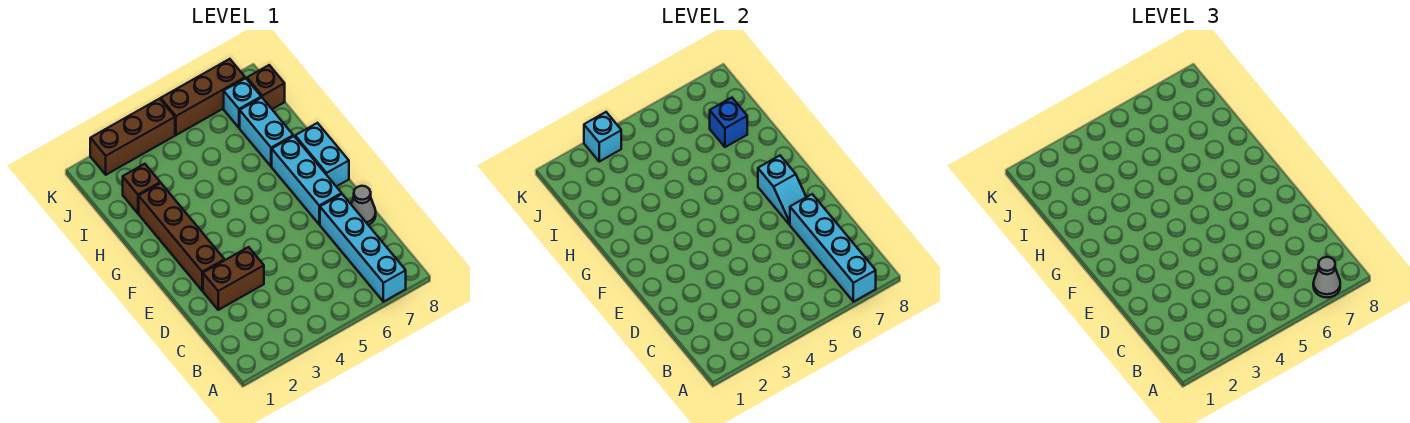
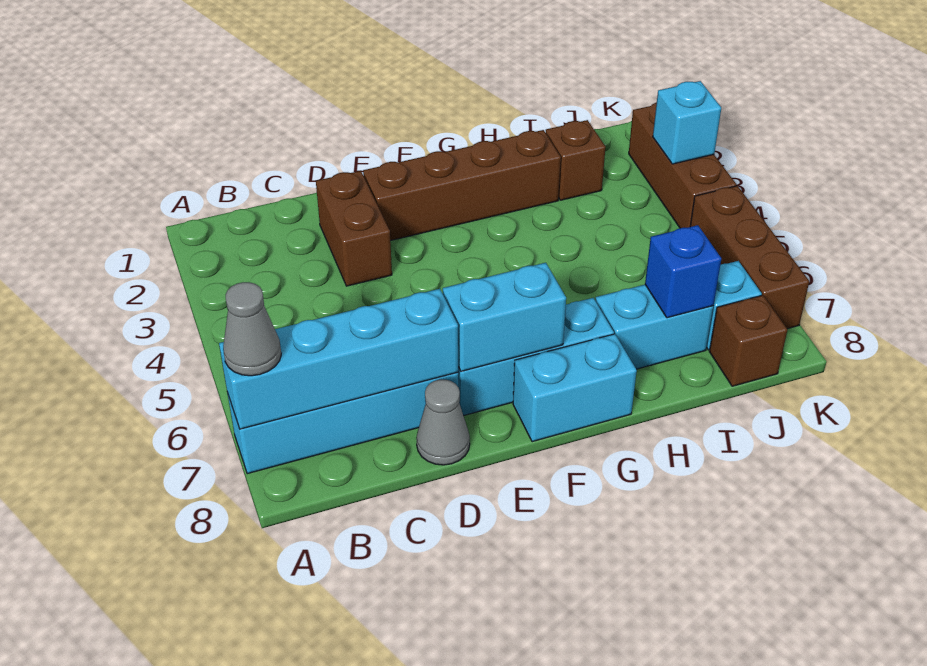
cyan slope E7:F7 level 2 top F -> cyan brick E7:F7 level 2

